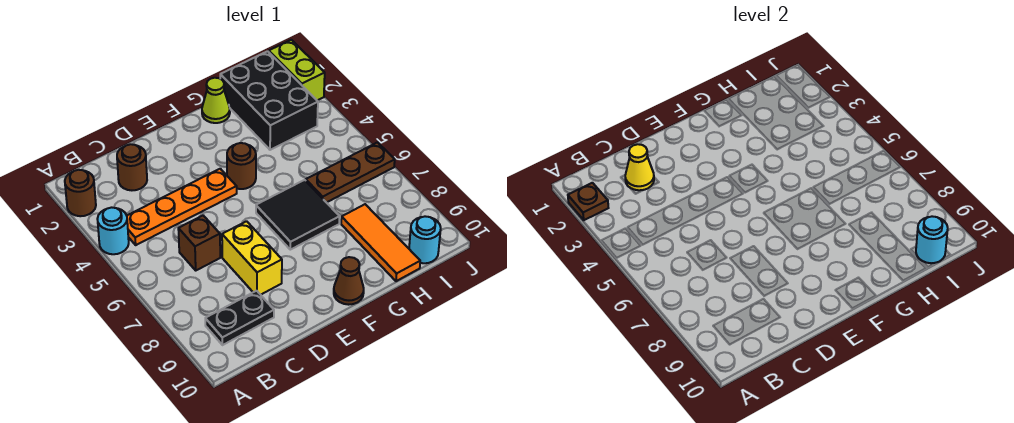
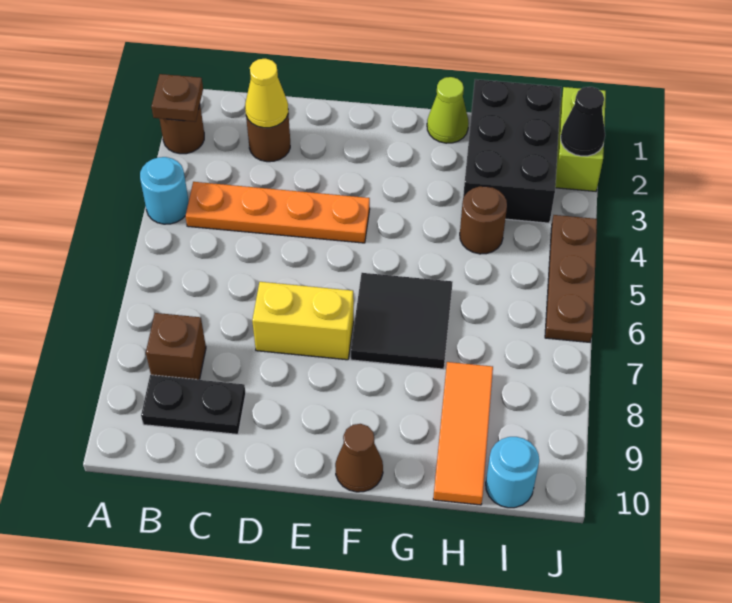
brown brick C6 level 1 -> brown brick B8 level 1
yellow brick D7:D8 level 1 -> yellow brick D7:E7 level 1
brown round brick F4 level 1 -> brown round brick H4 level 1
brown plate H6:J6 level 1 -> brown plate J4:J6 level 1
cyan round brick I10 level 2 -> none
none -> black cone J2 level 2

